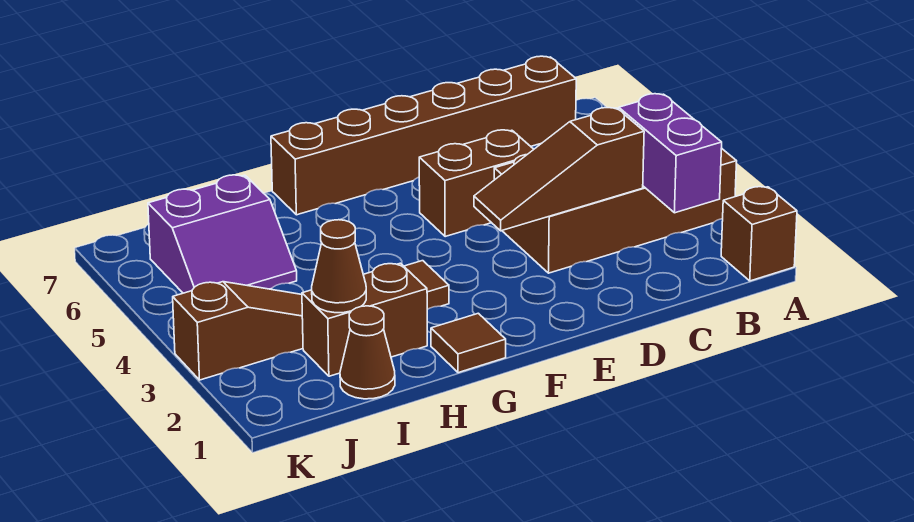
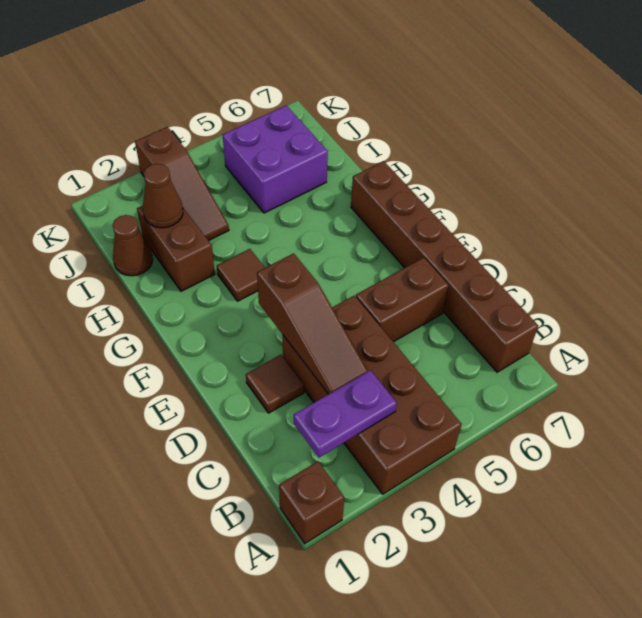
purple brick B2:B3 level 2 -> purple plate B2:B3 level 2
brown slope C3:E3 level 2 top C -> brown slope C3:E3 level 2 top E
brown brick D5:E5 level 1 -> brown brick D5:D6 level 1
brown tile G1 level 1 -> brown tile D2 level 1
purple slope I5:J6 level 1 top 6 -> purple brick I5:J6 level 1

